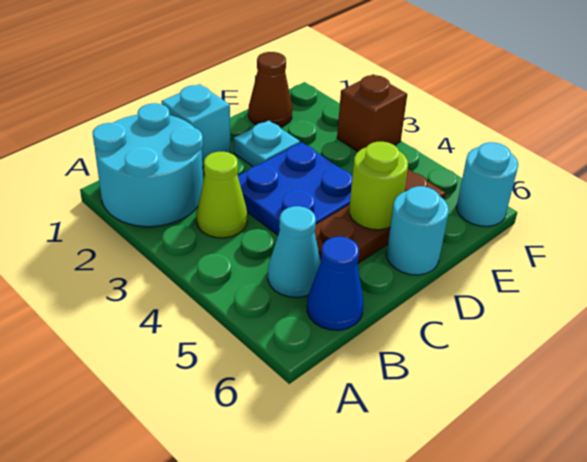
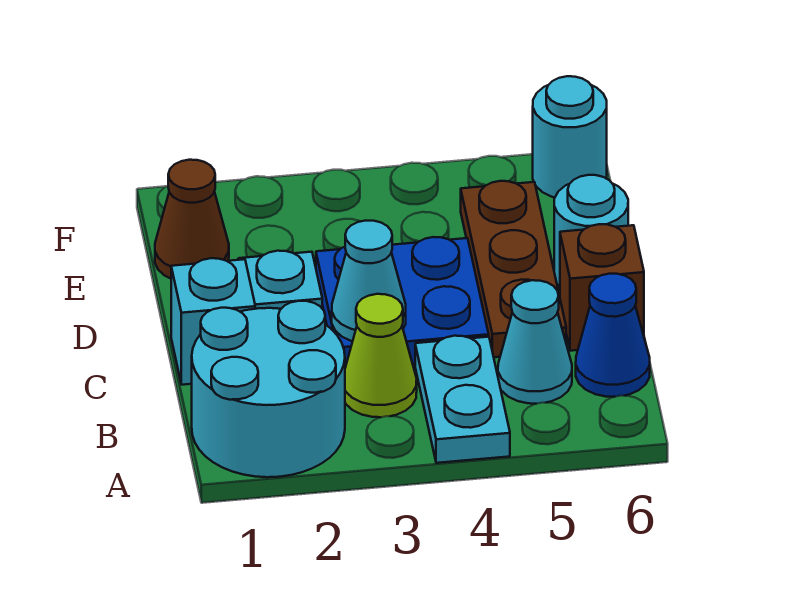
none -> cyan plate A4:B4 level 1
none -> cyan cone C3 level 2
lime round brick D5 level 2 -> none
brown brick F3 level 1 -> brown brick C6 level 1

